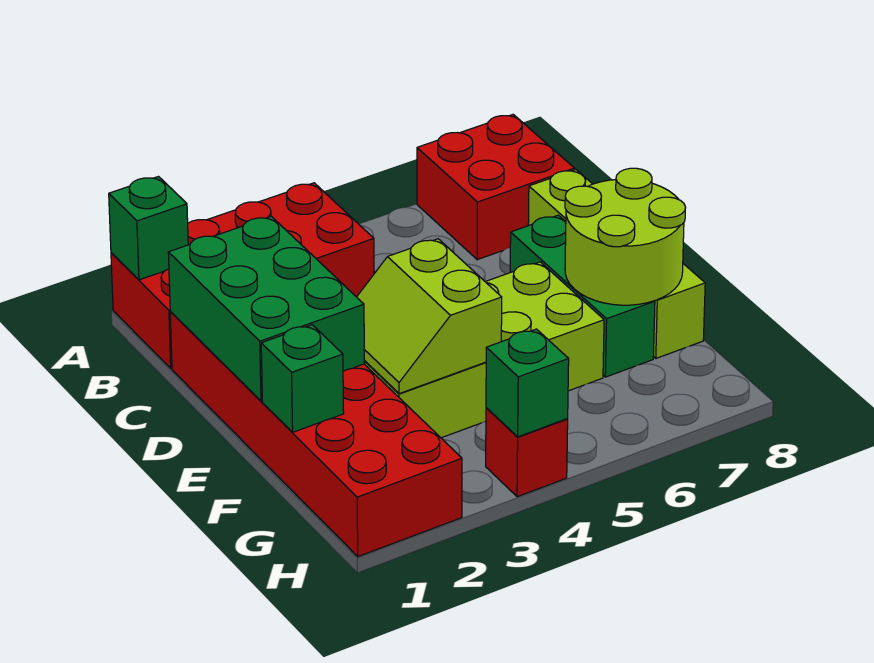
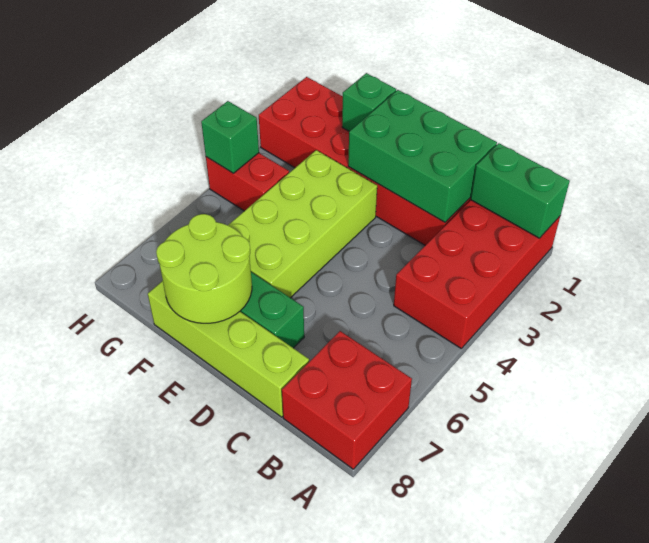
green brick A1 level 2 -> green brick A1:B1 level 2
lime slope E3:F4 level 2 top 4 -> none
red brick H4 level 1 -> red brick G4:H4 level 1

